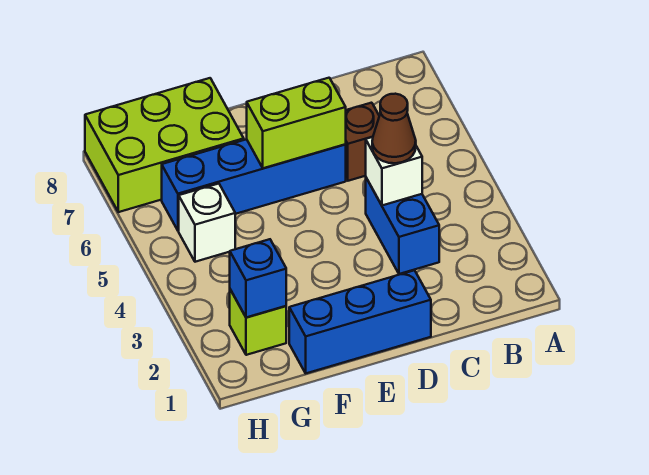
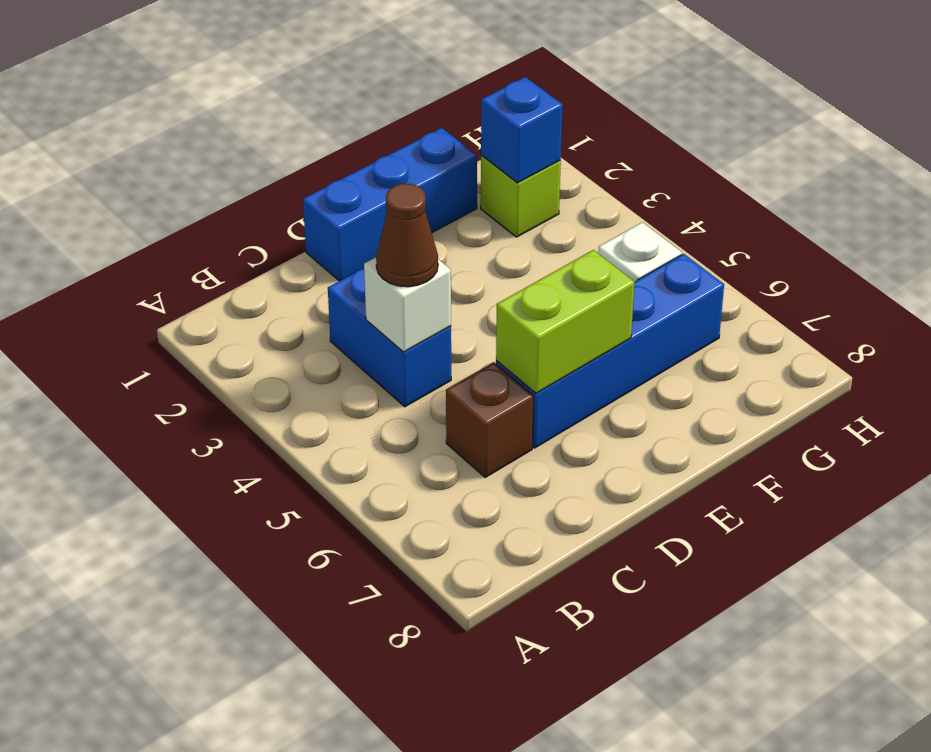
lime brick F7:H8 level 1 -> none

